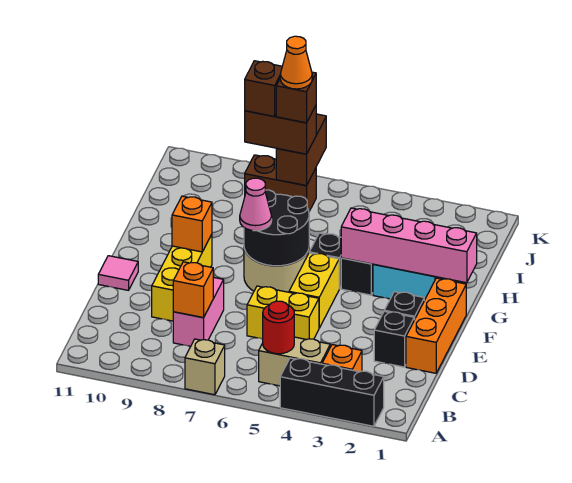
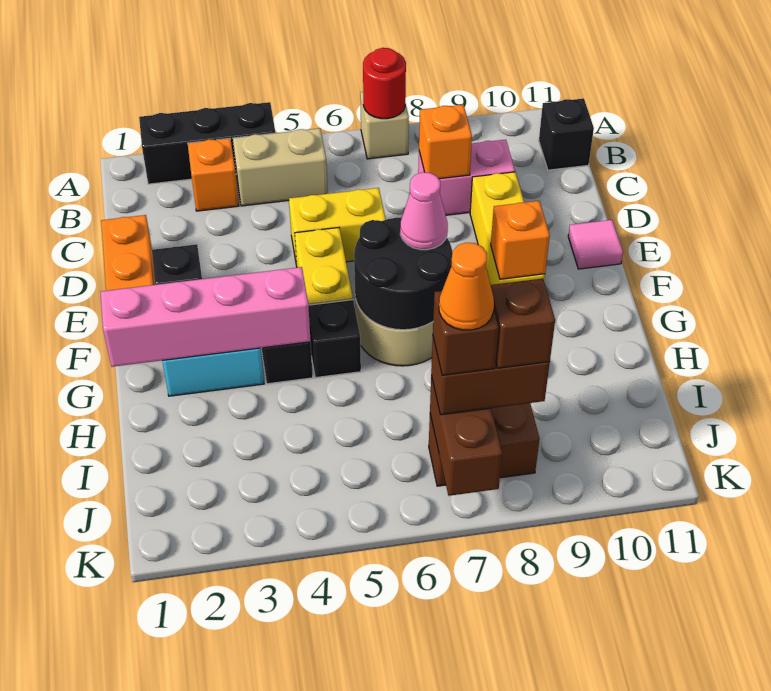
red round brick B5 level 2 -> red round brick A7 level 2
pink brick C8:D8 level 1 -> pink brick C8:C9 level 1
black brick D2 level 1 -> black brick B11 level 1

